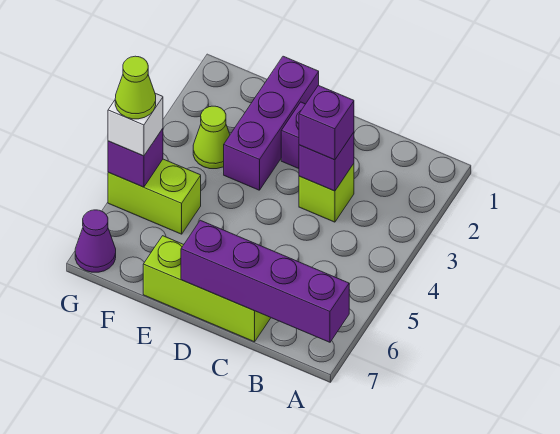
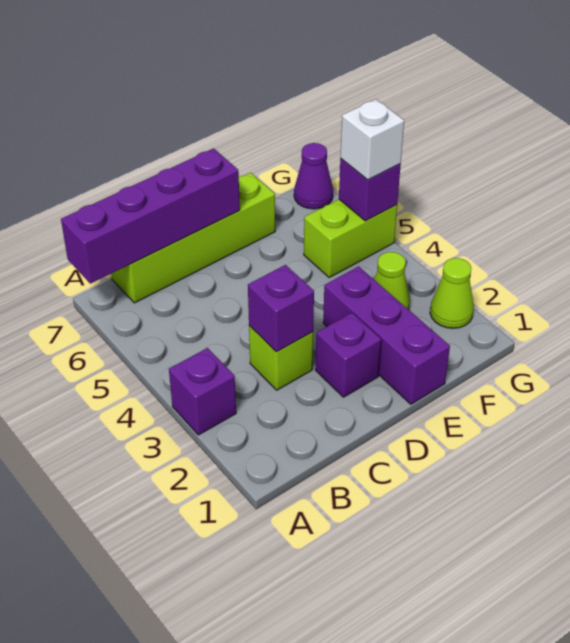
purple brick C3 level 3 -> purple brick A3 level 1
lime brick C7:E7 level 1 -> lime brick B7:E7 level 1
lime cone G5 level 4 -> lime cone G2 level 1

